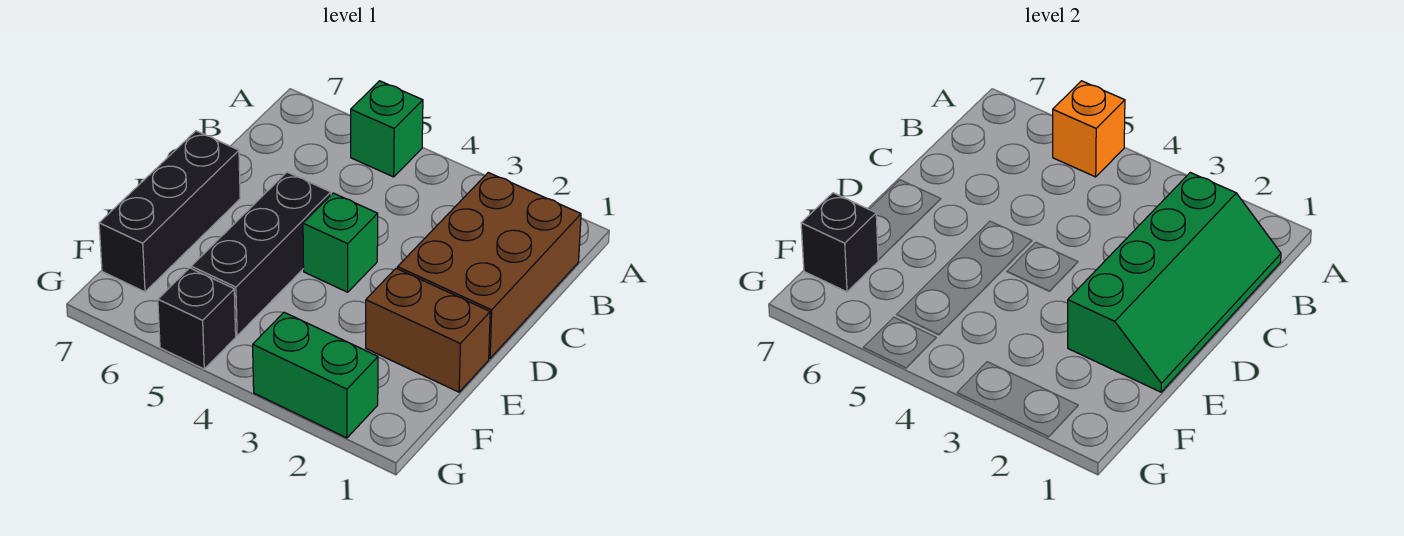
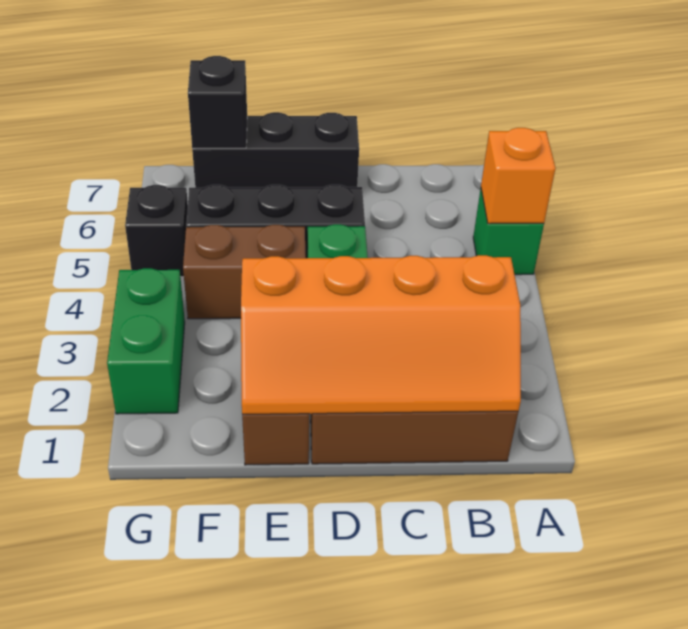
green slope B1:E2 level 2 top 2 -> orange slope B1:E2 level 2 top 2
none -> brown brick E4:F4 level 1

